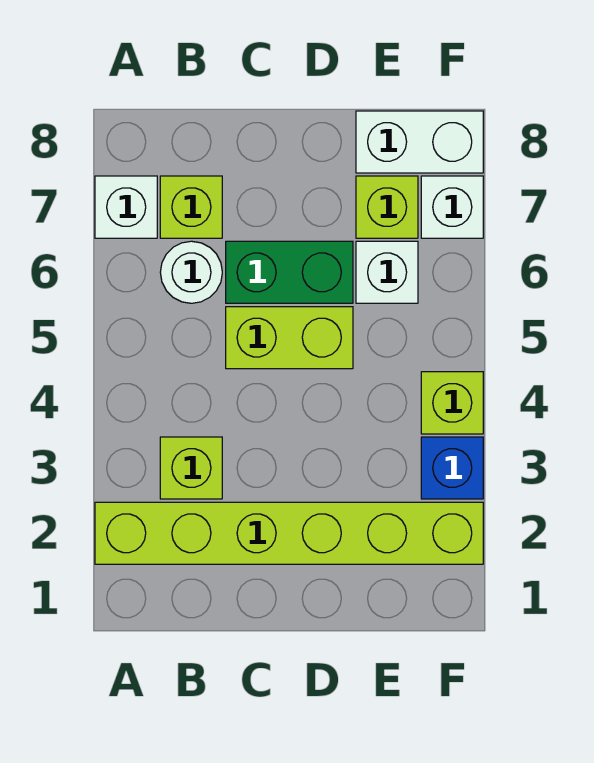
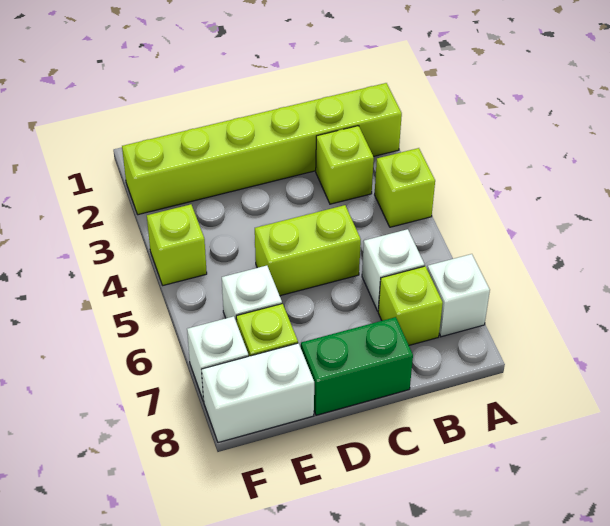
none -> lime brick A4 level 1
white round brick B6 level 1 -> white brick B6 level 1
green brick C6:D6 level 1 -> green brick C8:D8 level 1
blue brick F3 level 1 -> none

